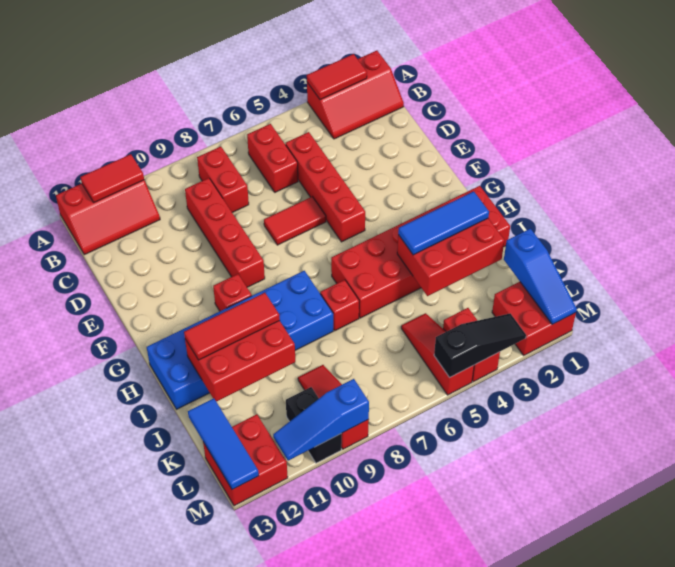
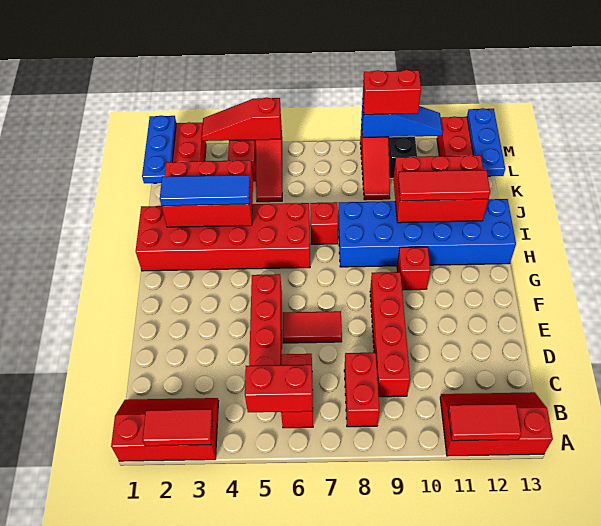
none -> red brick B5:B6 level 2
blue slope K1:M1 level 2 top K -> blue plate K1:M1 level 2
blue tile K13:M13 level 2 -> blue plate K13:M13 level 2
black slope M3:M5 level 2 top 5 -> red slope M3:M5 level 2 top 5
none -> red brick M9:M10 level 3

